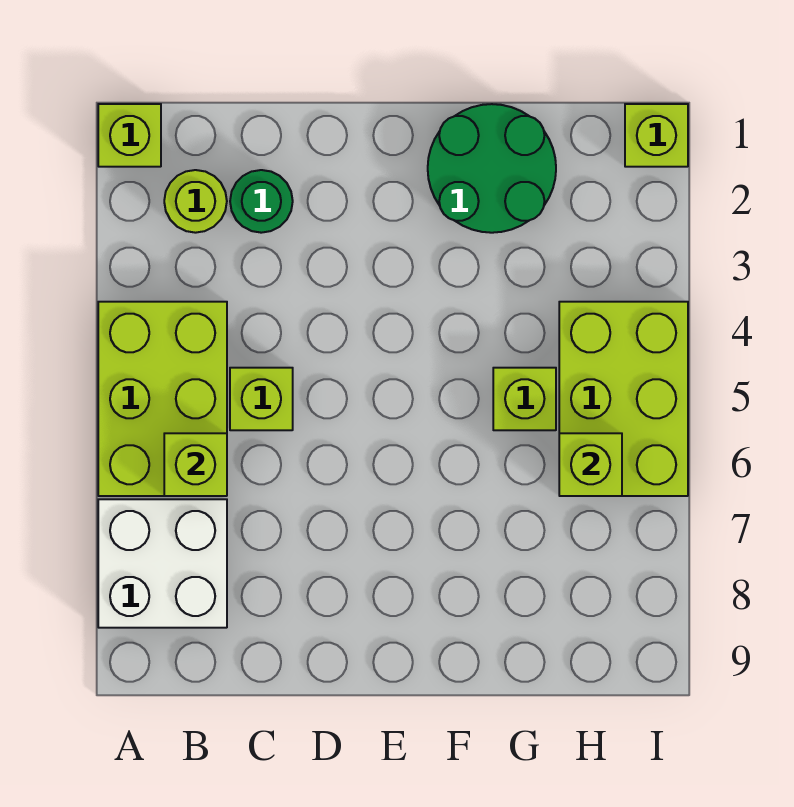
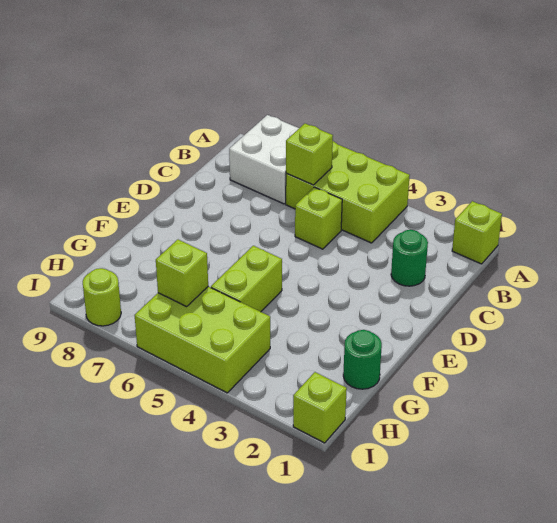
lime round brick B2 level 1 -> lime round brick I8 level 1
green round brick F1:G2 level 1 -> green round brick G1 level 1
lime brick G5 level 1 -> lime brick F5:G5 level 1

